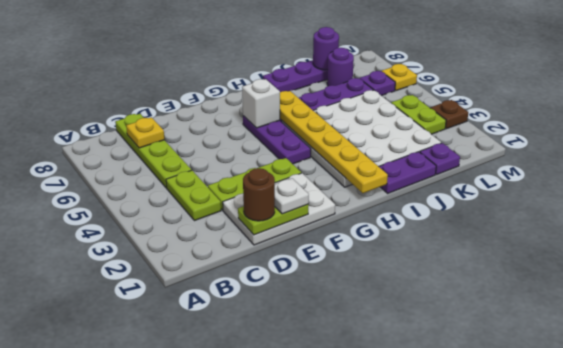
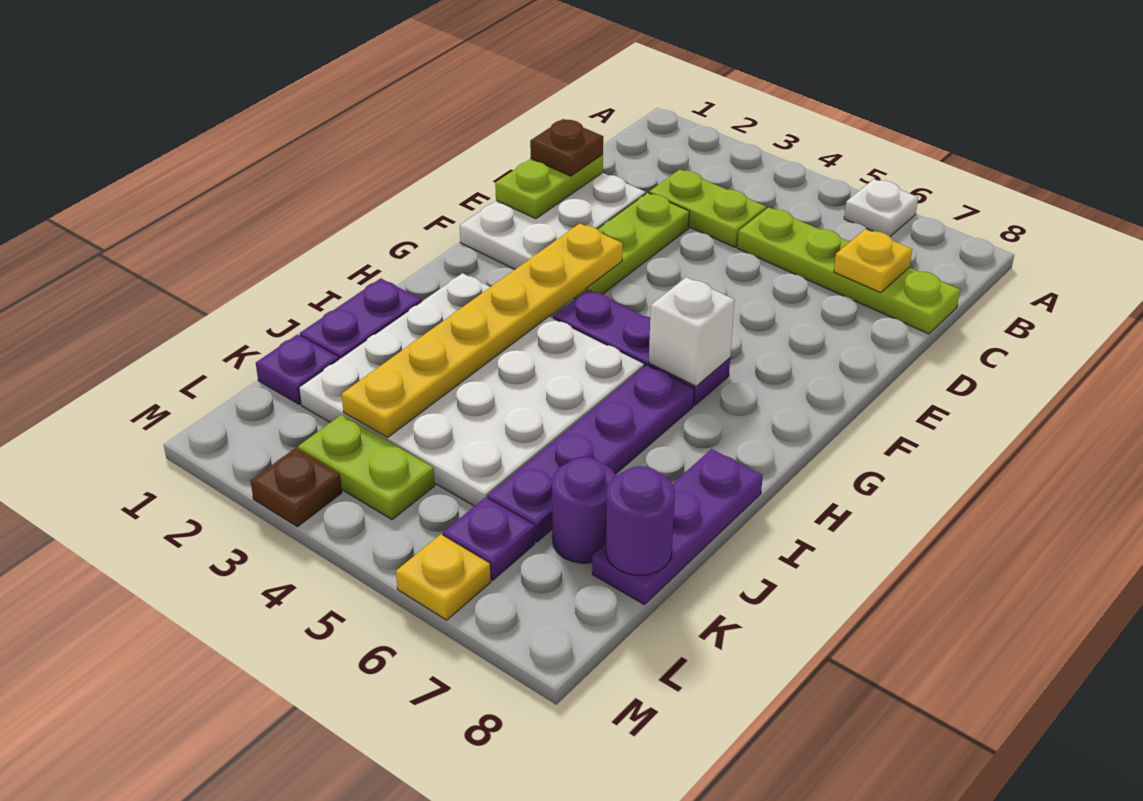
brown round brick D1 level 3 -> brown plate D1 level 3
white plate E1 level 3 -> white plate A6 level 1
yellow plate H1:H6 level 2 -> yellow plate F3:K3 level 2

